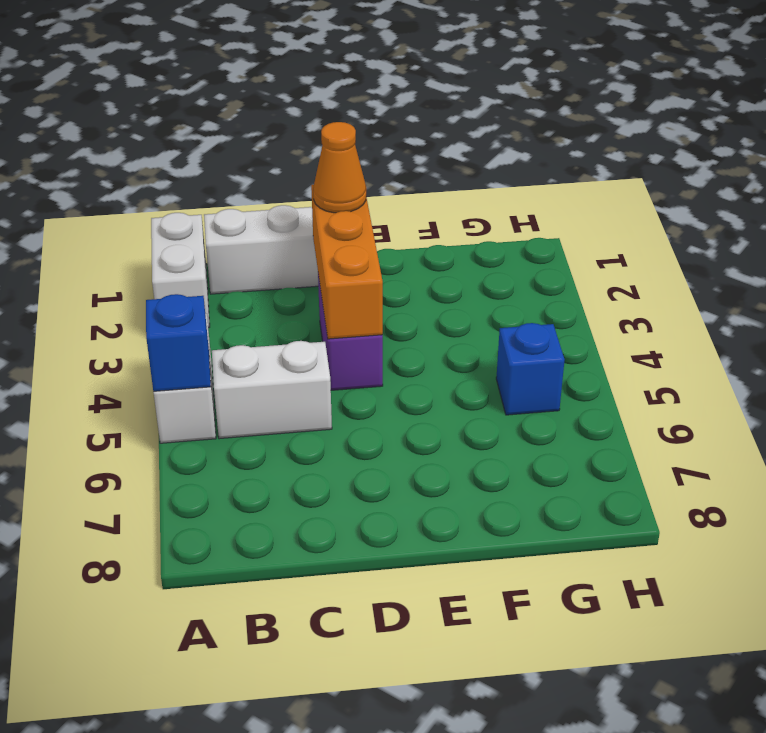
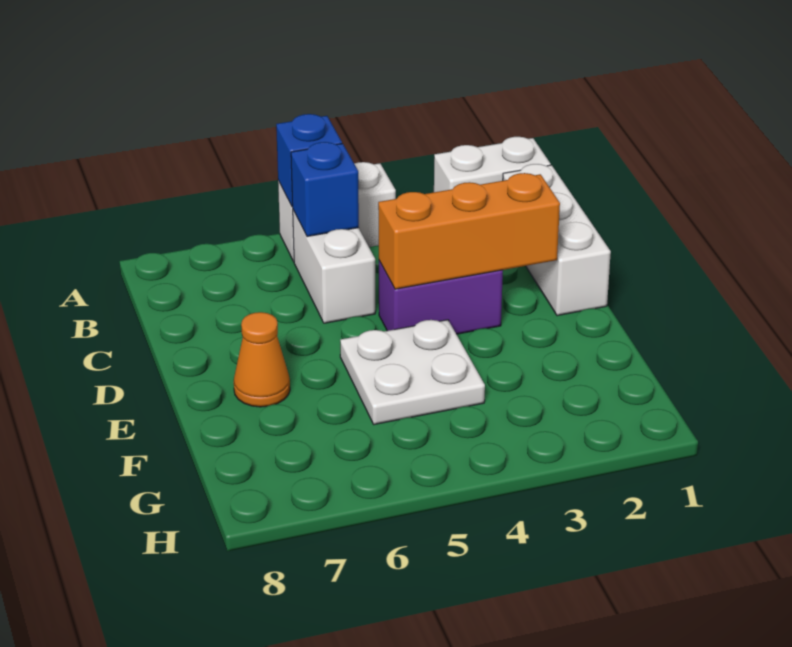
orange cone D2 level 3 -> orange cone E7 level 1
none -> white plate E4:F5 level 1
blue brick G5 level 1 -> blue brick B5 level 2

